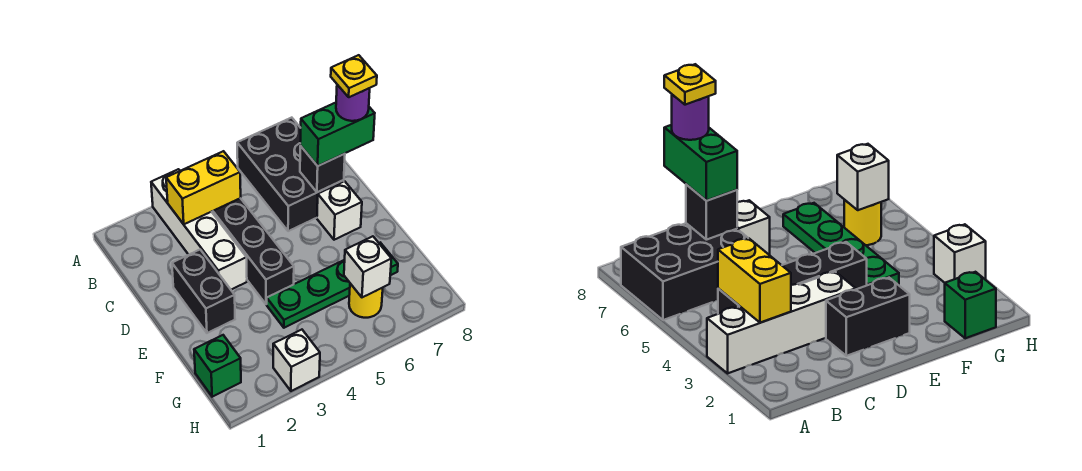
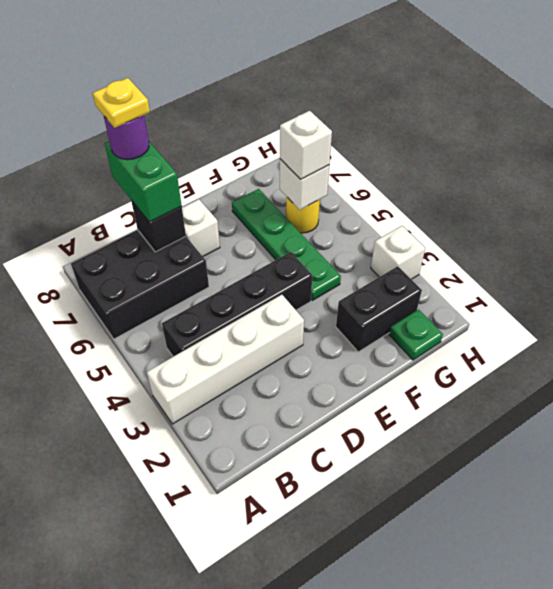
yellow brick B3:B4 level 2 -> none
black brick D2:E2 level 1 -> black brick F2:G2 level 1
green brick G1 level 1 -> green plate G1 level 1
none -> white brick G6 level 3

